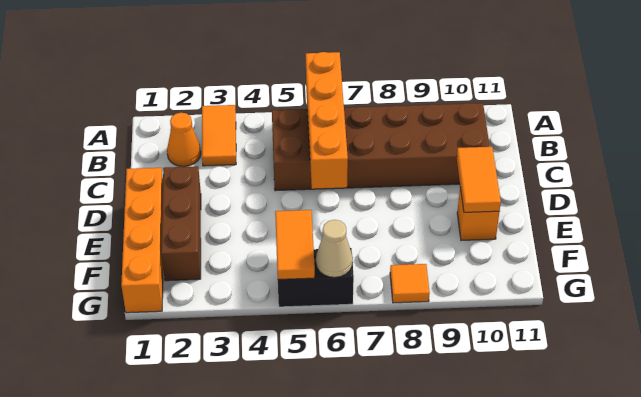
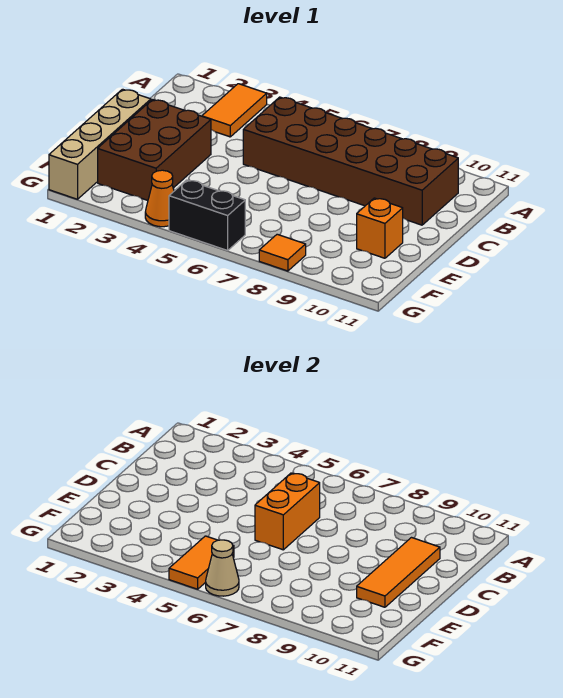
orange brick A6:D6 level 2 -> orange brick C6:D6 level 2
orange cone B2 level 1 -> orange cone G4 level 1
orange brick D1:G1 level 1 -> tan brick D1:G1 level 1
brown brick D2:F2 level 1 -> brown brick D2:F3 level 1
orange tile D10:E10 level 2 -> orange tile C10:E10 level 2

